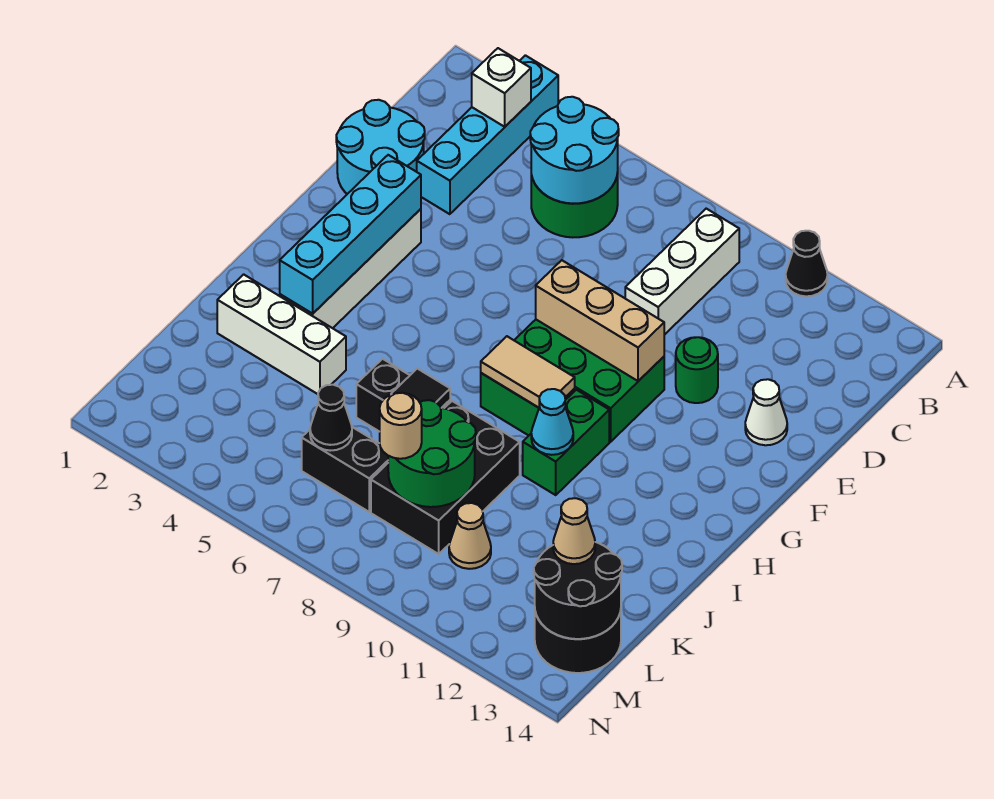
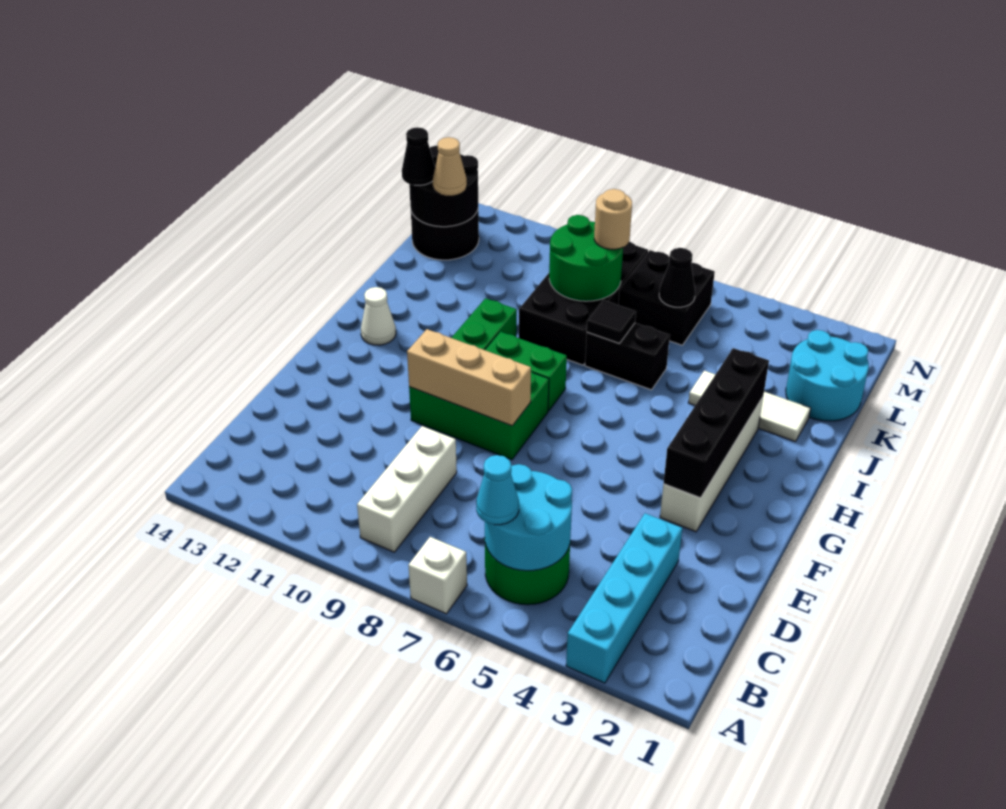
black cone A11 level 1 -> black cone L14 level 3
white brick B3 level 2 -> white brick A7 level 1
cyan round brick D1:E2 level 1 -> cyan round brick K1:L2 level 1
green round brick E11 level 1 -> none
white cone E13 level 1 -> white cone H13 level 1
cyan brick F3:I3 level 2 -> black brick F3:I3 level 2
tan tile H8:H9 level 2 -> none
cyan cone I10 level 2 -> cyan cone B6 level 3
white brick J2:J4 level 1 -> white tile J2:J4 level 1
black brick J8:L9 level 1 -> black brick J8:M9 level 1
black brick L6:L7 level 1 -> black brick L6:M7 level 1
tan cone L10 level 1 -> none

